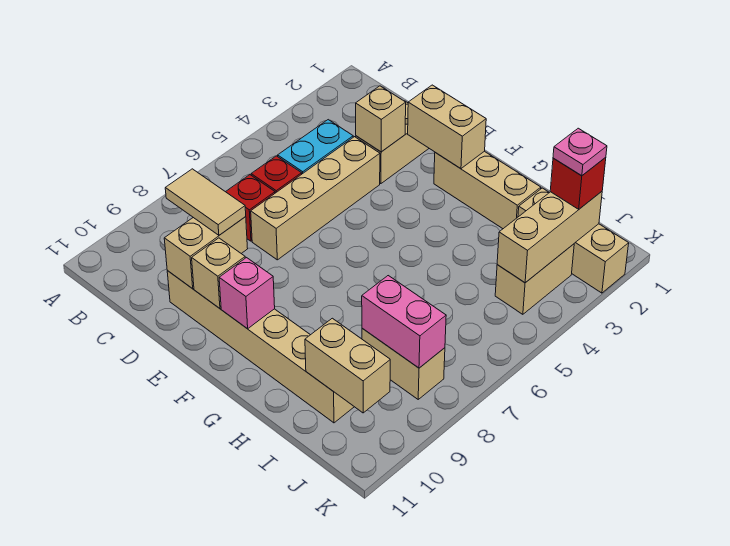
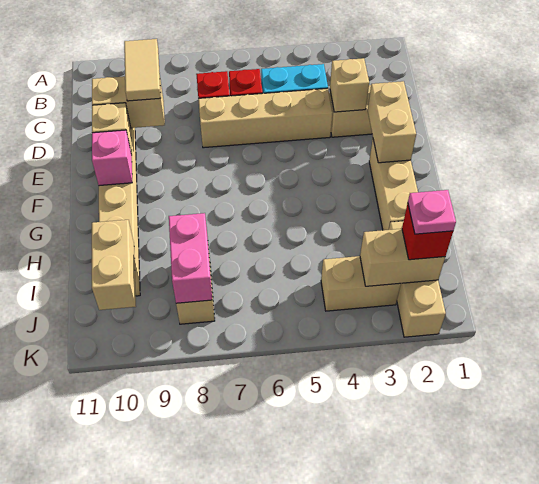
tan brick J2:J4 level 2 -> tan brick J2:J3 level 2

